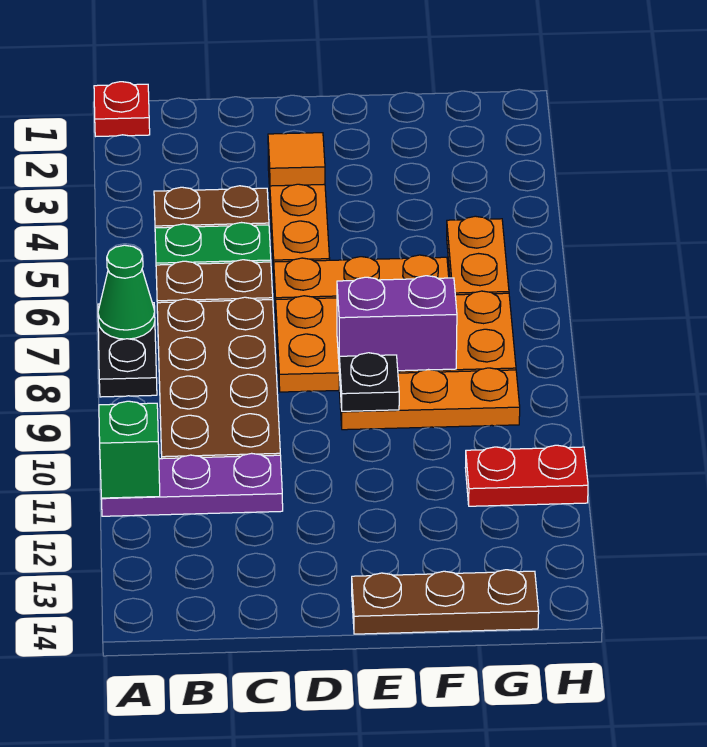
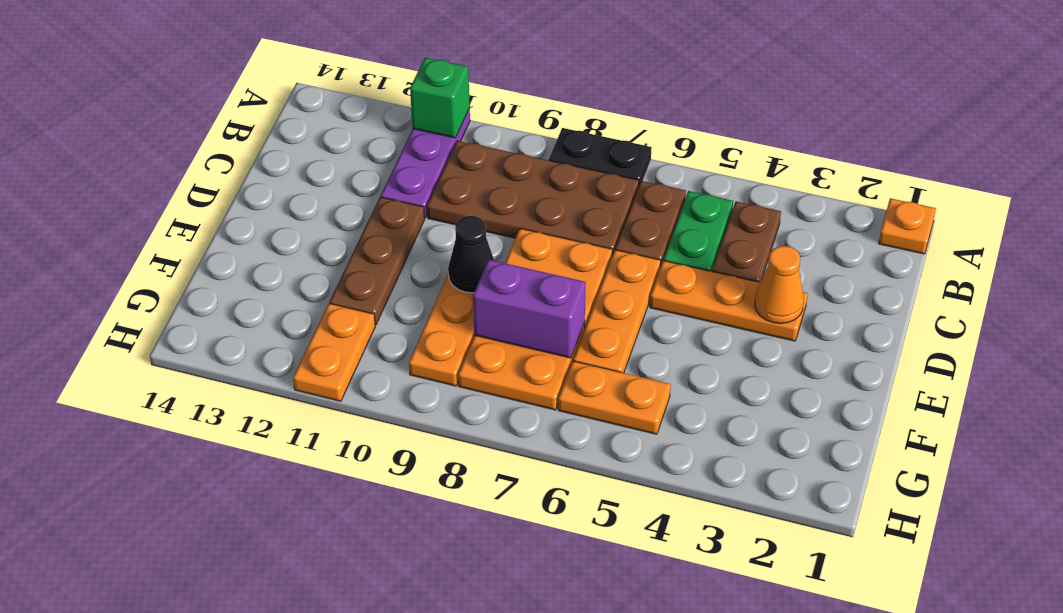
red plate A1 level 1 -> orange plate A1 level 1
green cone A7 level 2 -> none
orange tile D3 level 2 -> orange cone D3 level 2
purple brick E8:F8 level 2 -> purple brick F7:F8 level 2
black plate E9 level 2 -> black cone E9 level 2
brown plate E14:G14 level 1 -> brown plate D11:F11 level 1
red plate G11:H11 level 1 -> orange plate G11:H11 level 1

